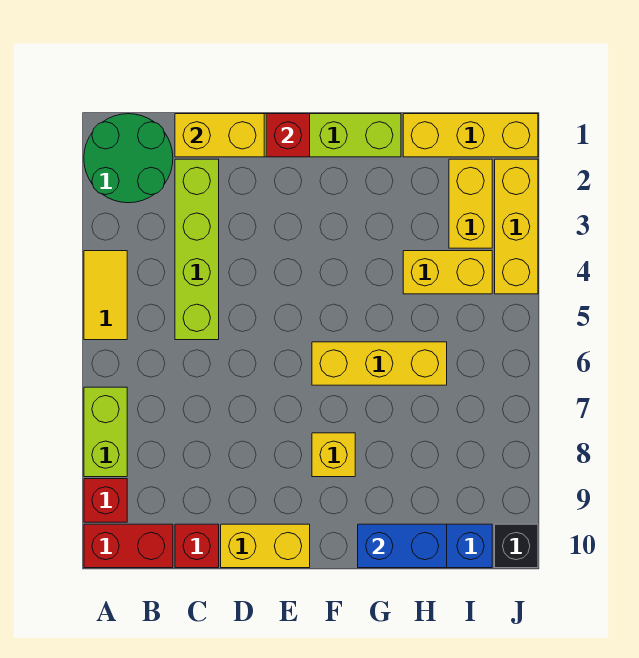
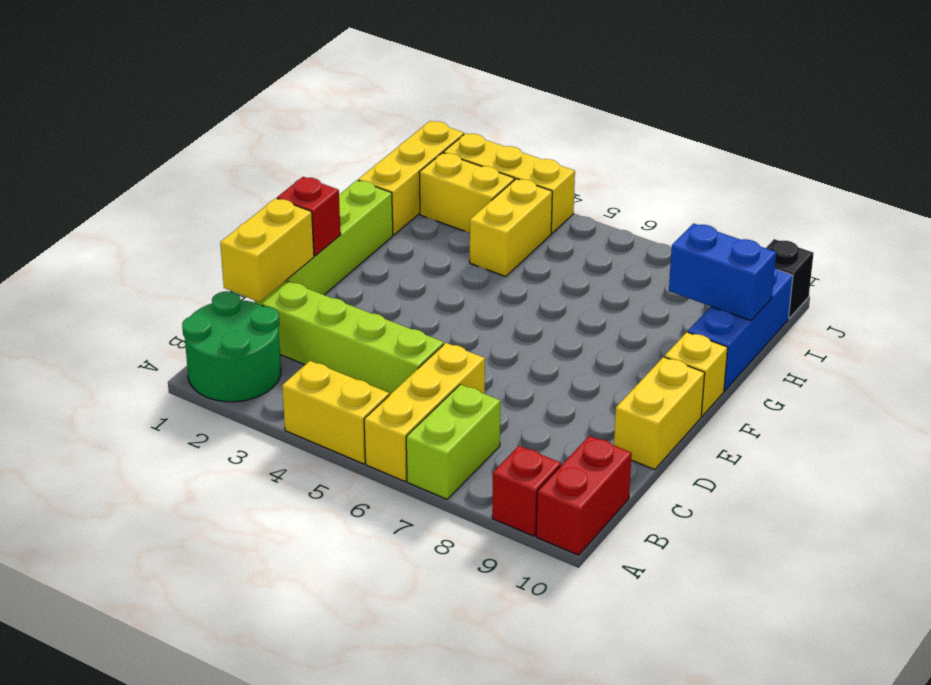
yellow tile A4:A5 level 1 -> yellow brick A4:A5 level 1
lime brick A7:A8 level 1 -> lime brick A7:B7 level 1
red brick C10 level 1 -> none
yellow brick F6:H6 level 1 -> yellow brick A6:C6 level 1
yellow brick F8 level 1 -> yellow brick F10 level 1
blue brick G10:H10 level 2 -> blue brick H9:H10 level 2

